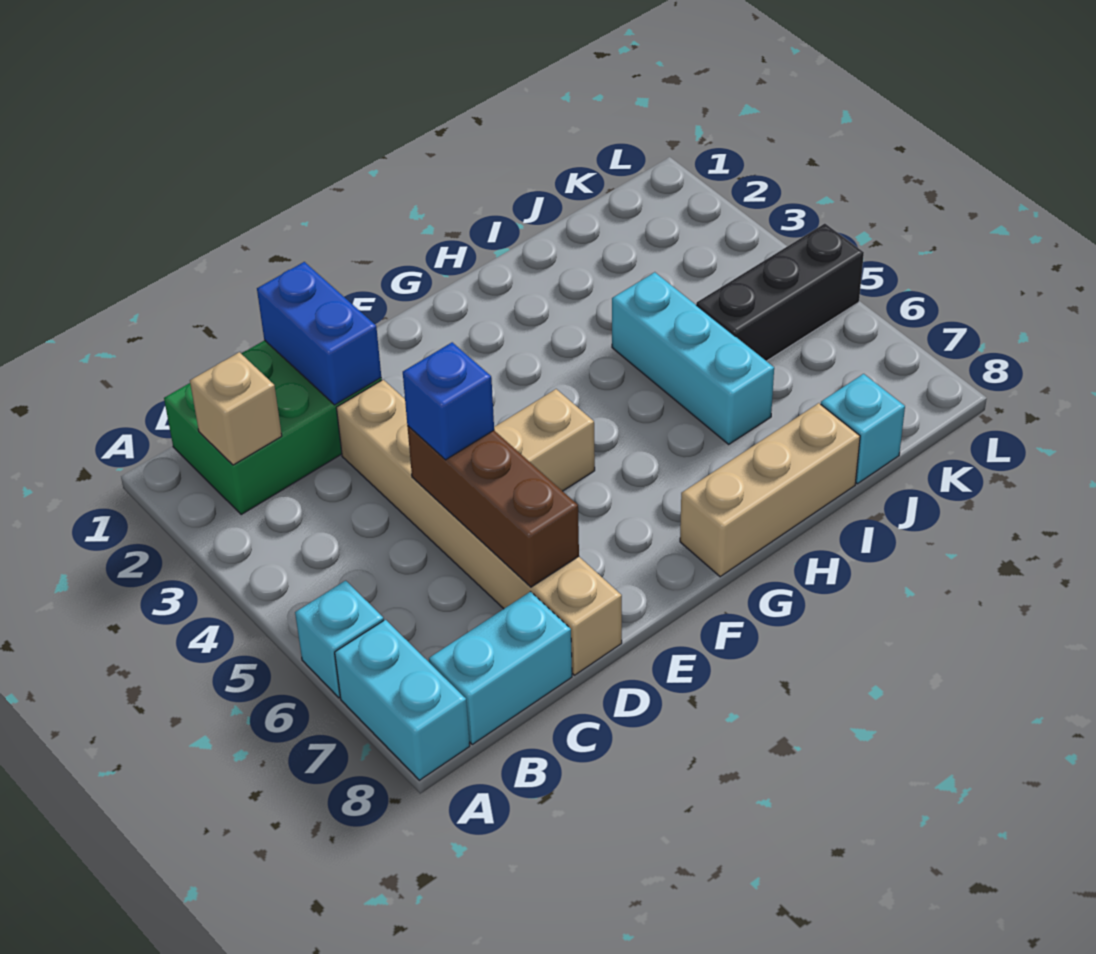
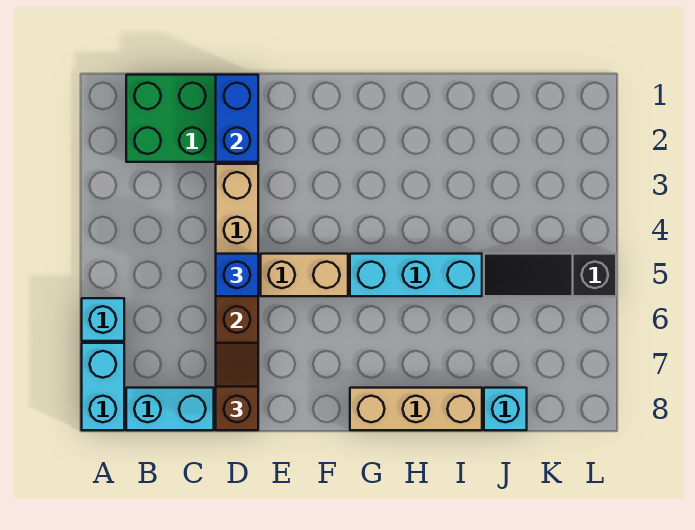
tan brick B2 level 2 -> none
none -> brown slope D7:D8 level 3 top 8
cyan brick I4:I6 level 1 -> cyan brick G5:I5 level 1
black brick J5:L5 level 1 -> black slope J5:L5 level 1 top L

